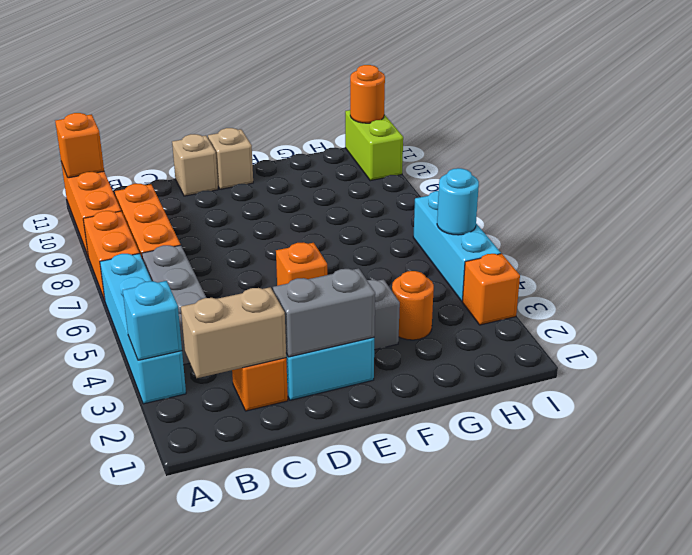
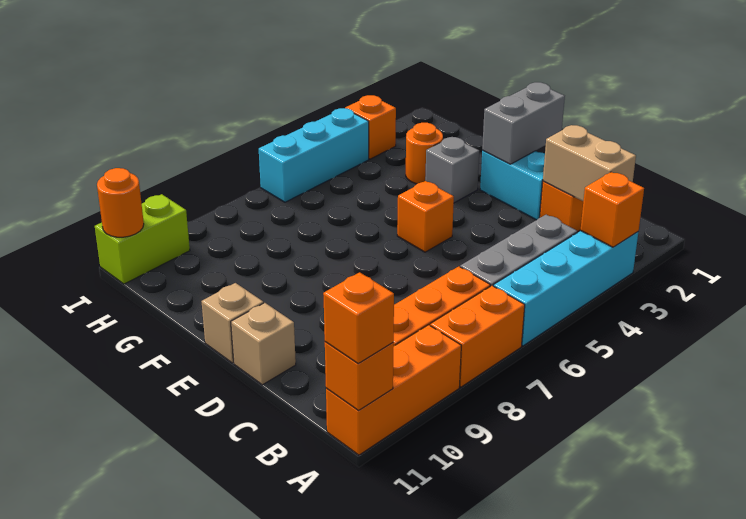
cyan brick A3 level 2 -> orange brick A3 level 2
none -> orange brick A11 level 3
grey brick D2:E2 level 2 -> grey brick E1:E2 level 2
cyan round brick I5 level 2 -> none

